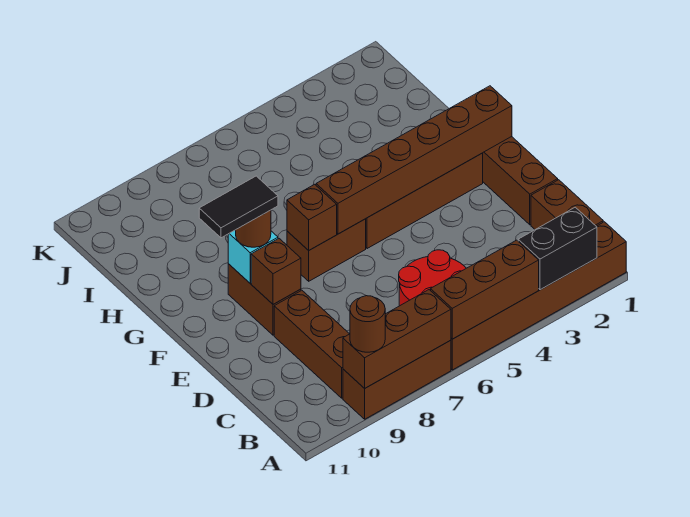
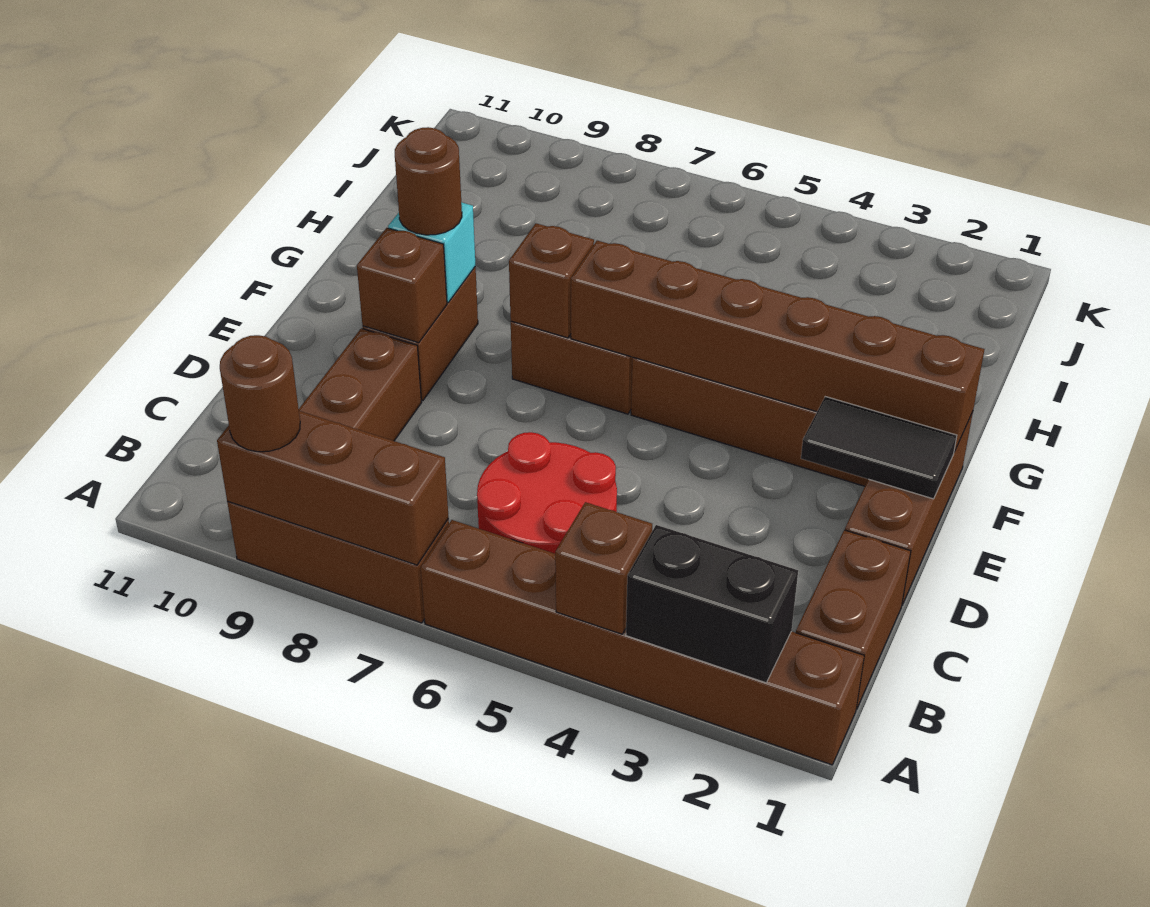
brown brick A4:A6 level 2 -> brown brick A4 level 2
black tile F9:F10 level 4 -> black tile E1:E2 level 2

